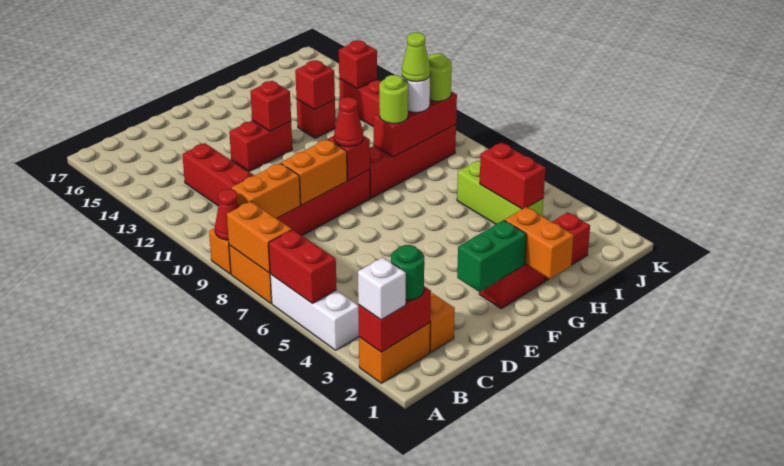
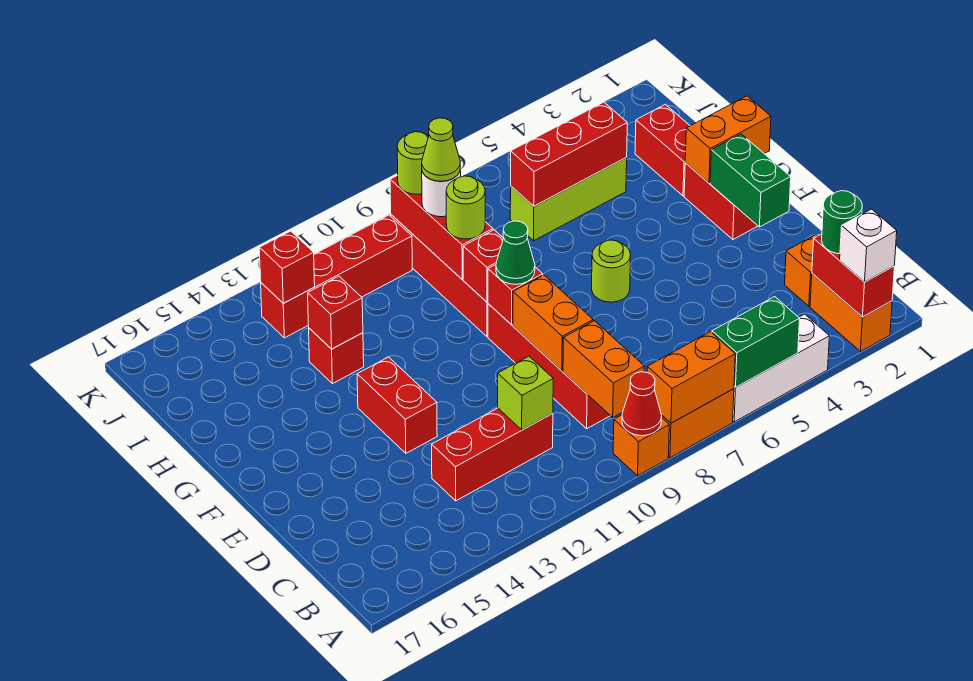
red brick A5:A6 level 2 -> green brick A5:A6 level 2
none -> lime brick C11 level 2
none -> lime round brick F6 level 1
red cone F9 level 3 -> green cone F9 level 3
red brick F13 level 2 -> red brick G9 level 2
red brick I4:I5 level 2 -> red brick I4:I6 level 2

